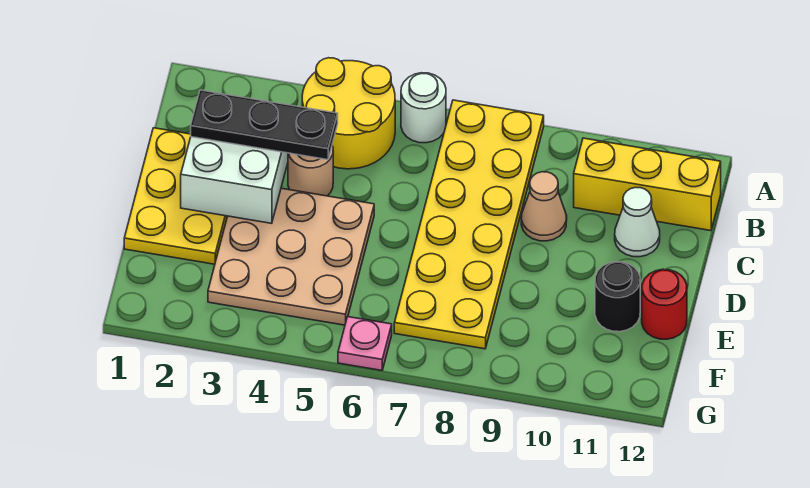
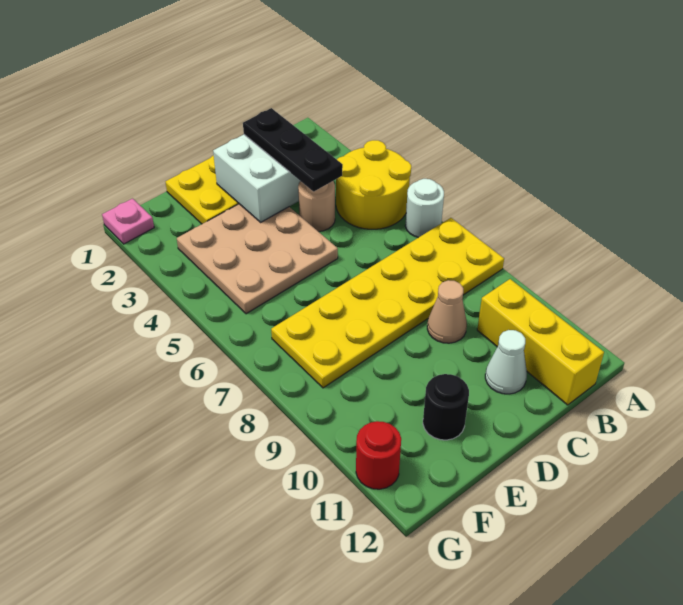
red round brick E12 level 1 -> red round brick G11 level 1
pink plate G6 level 1 -> pink plate G1 level 1

